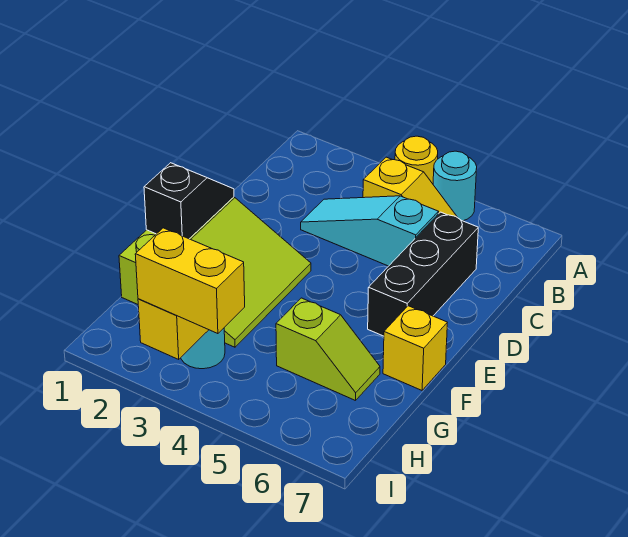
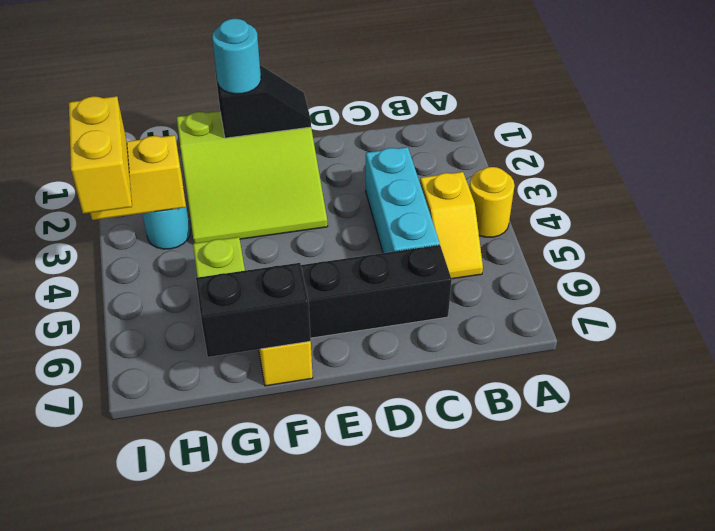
cyan round brick A5 level 1 -> cyan round brick F1 level 3
cyan slope C3:C5 level 1 top 5 -> cyan brick C3:C5 level 1
none -> black brick F7:G7 level 2

